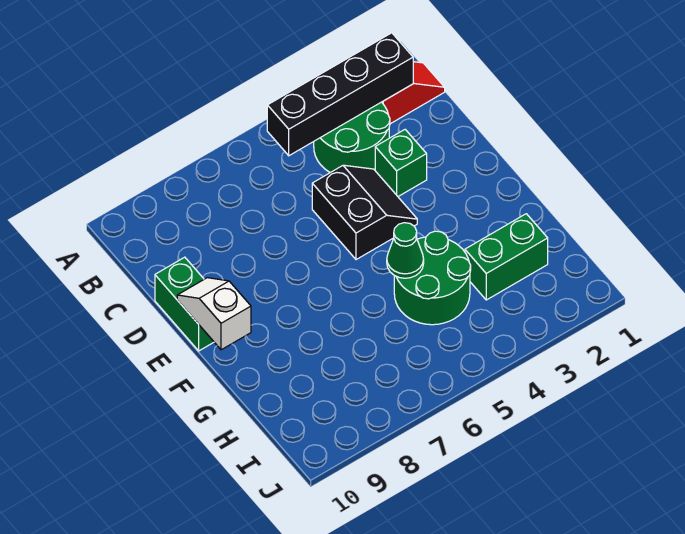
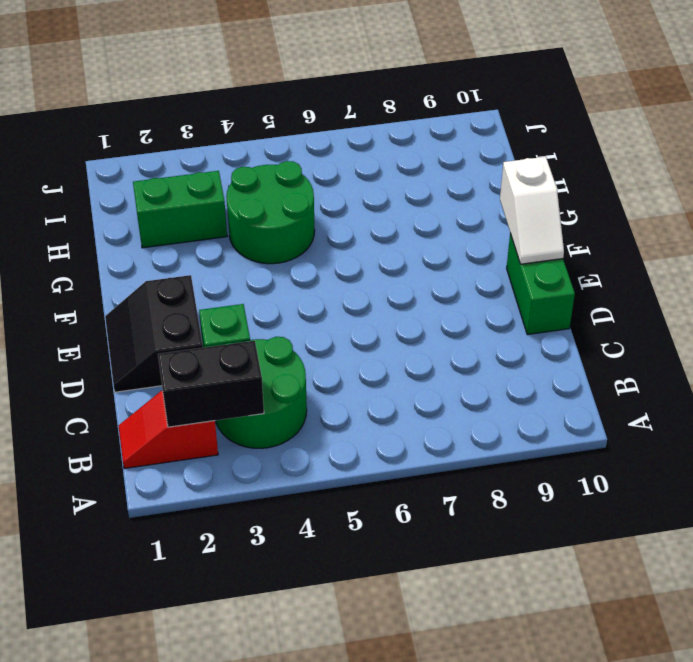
black brick B2:B5 level 2 -> black brick B2:B3 level 2
black slope D4:E5 level 1 top 5 -> black slope D1:E2 level 1 top 2
green cone G5 level 2 -> none

